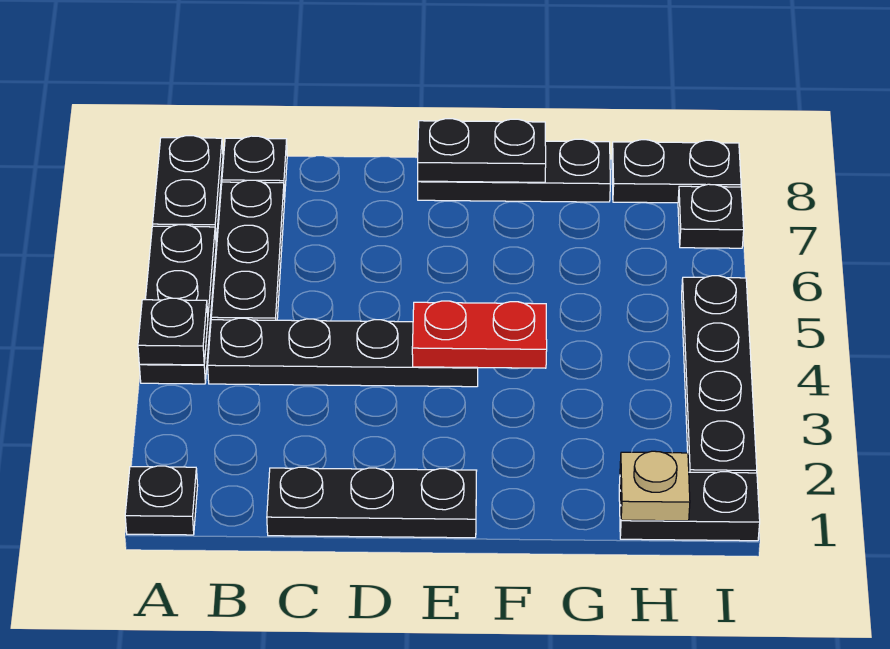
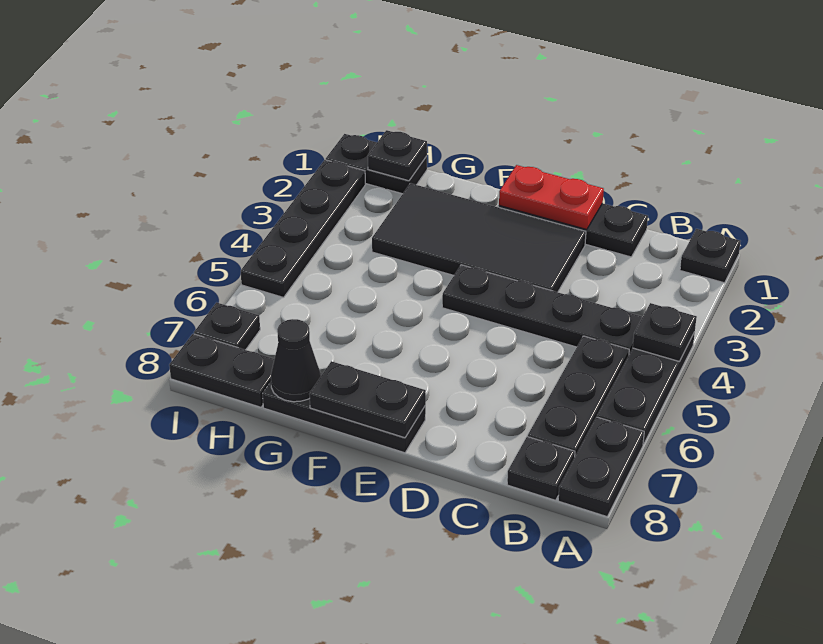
none -> black tile D2:G3 level 1
red plate E4:F4 level 2 -> red plate D1:E1 level 2
none -> black cone G8 level 2
tan plate H1 level 2 -> black plate H1 level 2

